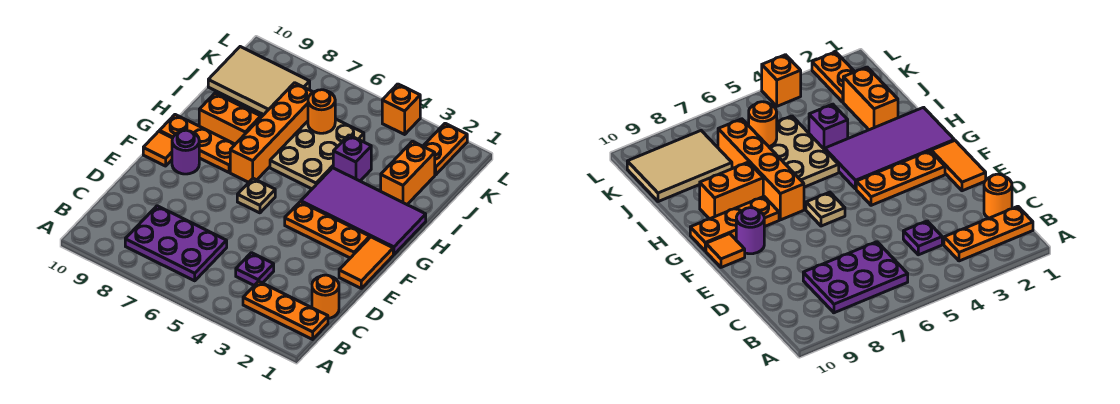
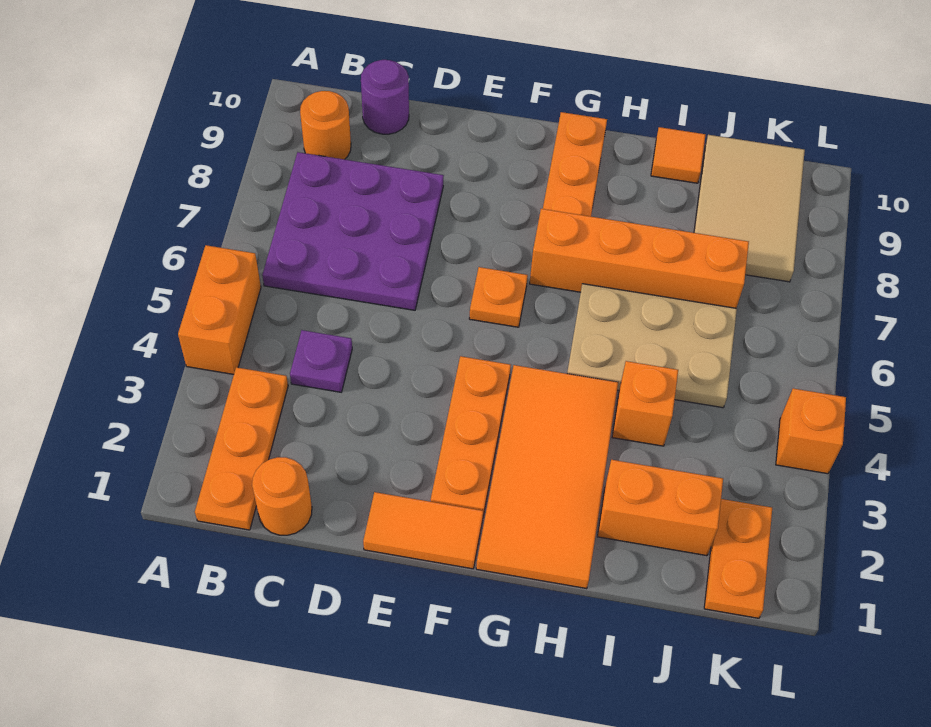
purple plate B6:C8 level 1 -> purple plate B6:D8 level 1
tan plate F6 level 1 -> orange plate F6 level 1
purple round brick F9 level 1 -> purple round brick C10 level 1
orange tile F10 level 1 -> orange tile I10 level 1
purple tile G1:H4 level 1 -> orange tile G1:H4 level 1
orange brick H8:H9 level 1 -> orange brick A4:A5 level 1
purple brick I4 level 1 -> orange brick I4 level 1
orange round brick J6 level 2 -> orange round brick B9 level 1
orange plate K2:L2 level 1 -> orange plate K1:K2 level 1

